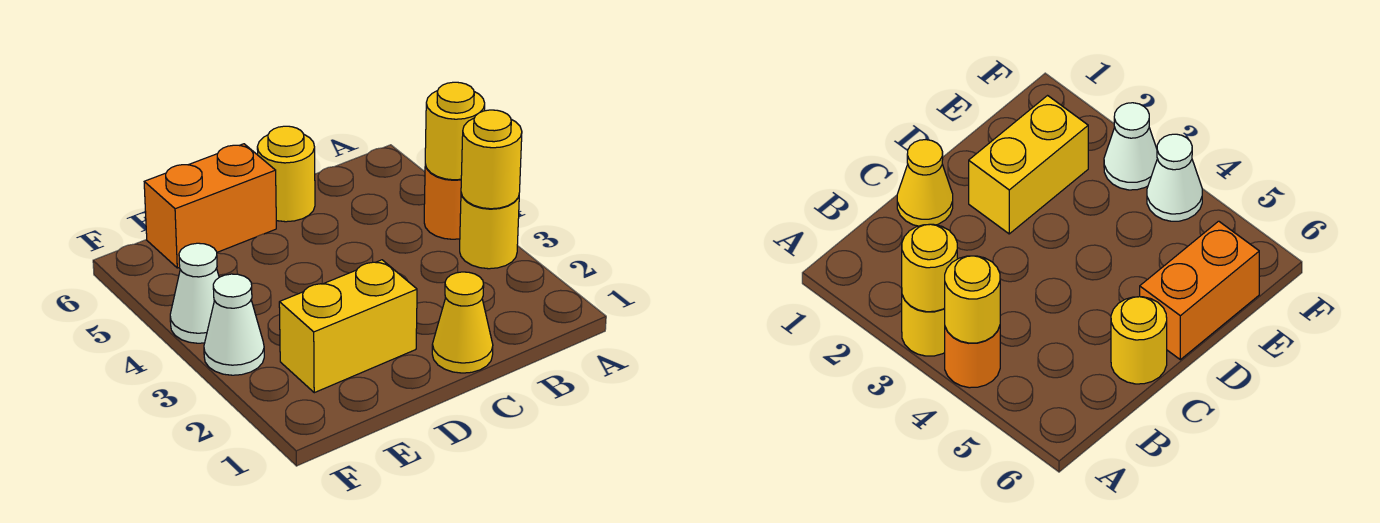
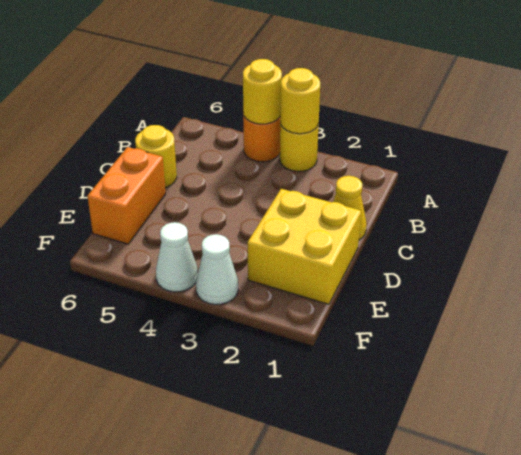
yellow brick D2:E2 level 1 -> yellow brick D1:E2 level 1

